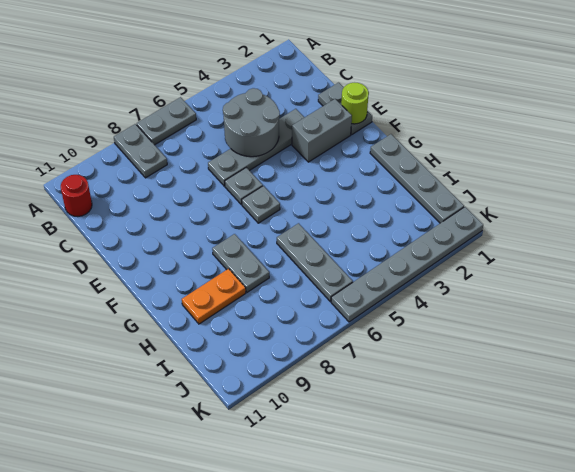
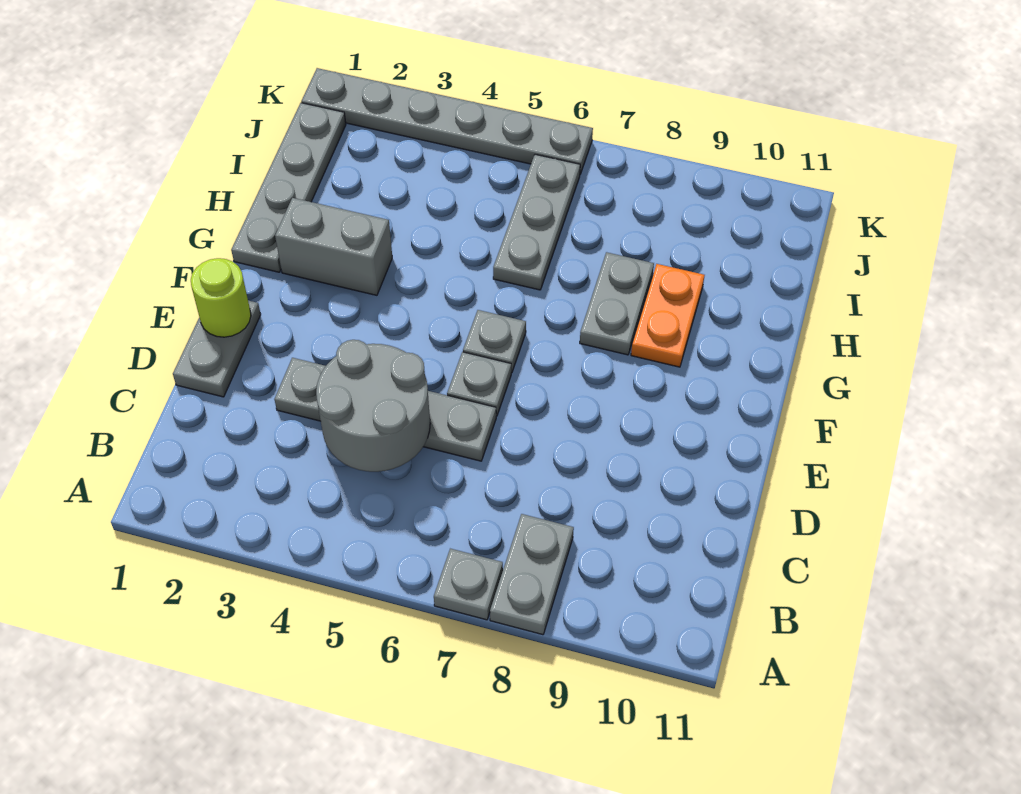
grey plate A6:A7 level 1 -> grey plate A7 level 1
red round brick B11 level 1 -> none
grey brick E2:E3 level 1 -> grey brick G2:G3 level 1
orange plate H9:H10 level 1 -> orange plate G9:H9 level 1

